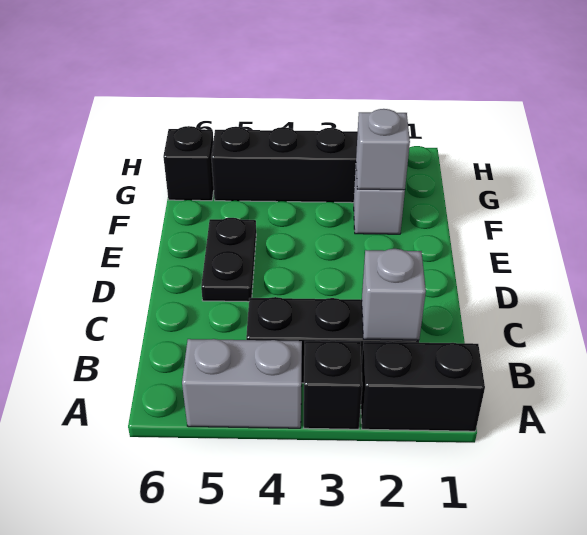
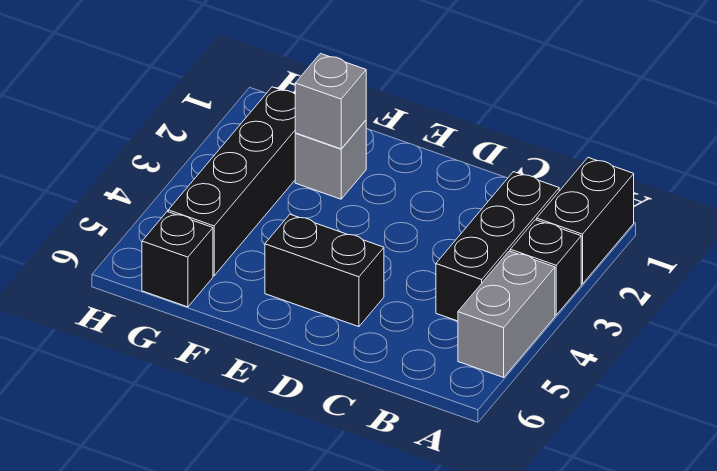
grey brick B2 level 2 -> none
black plate D5:E5 level 1 -> black brick D5:E5 level 1

